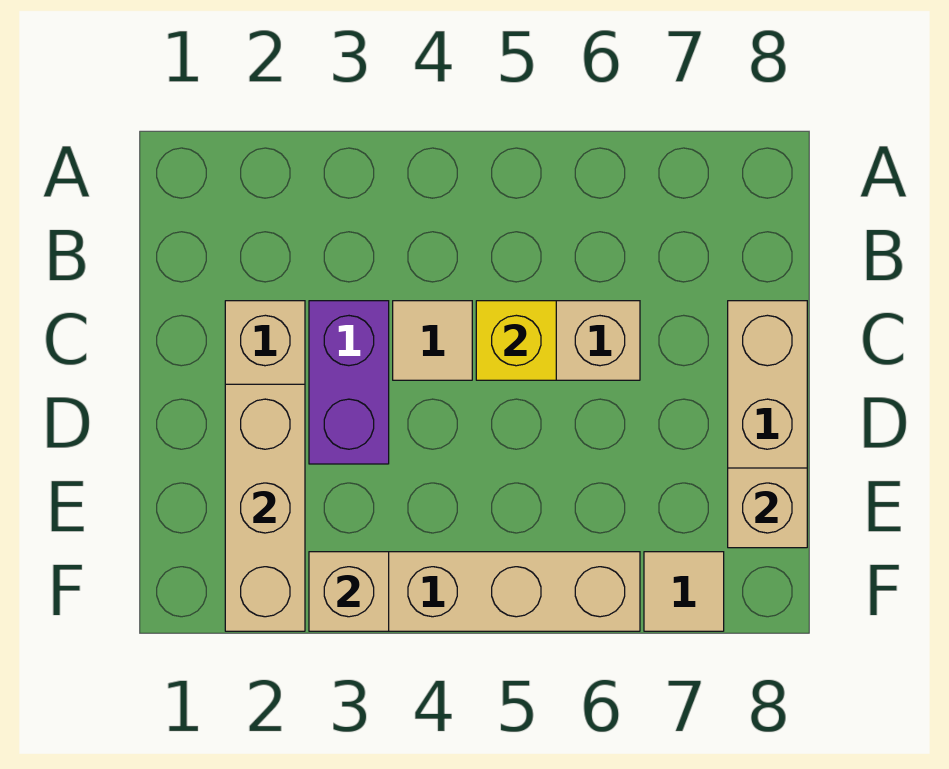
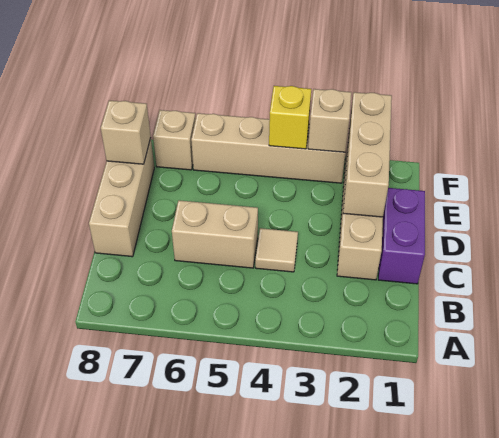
purple brick C3:D3 level 1 -> purple brick C1:D1 level 1
yellow brick C5 level 2 -> yellow brick F4 level 2
tan tile F7 level 1 -> tan brick F7 level 1

